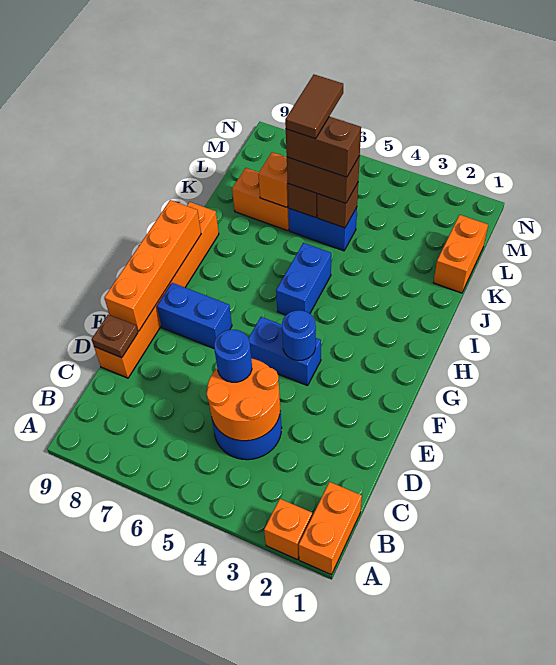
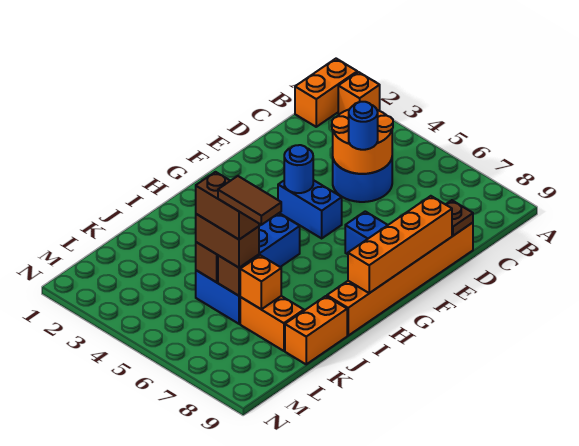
orange brick K1:L1 level 1 -> orange brick J9:K9 level 1
brown tile K6:L6 level 5 -> brown tile K6:K7 level 5

